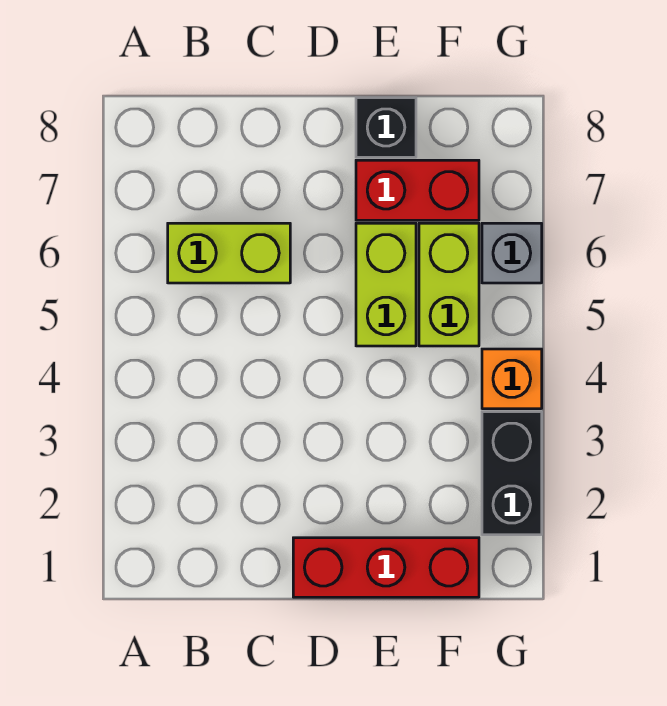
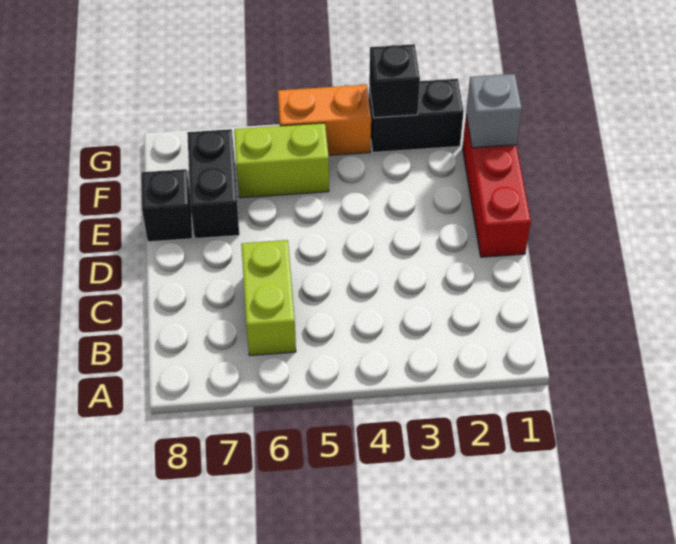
lime brick E5:E6 level 1 -> none
red brick E7:F7 level 1 -> black brick E7:F7 level 1
none -> black brick G3 level 2
orange brick G4 level 1 -> orange brick G4:G5 level 1
grey brick G6 level 1 -> grey brick F1 level 2

